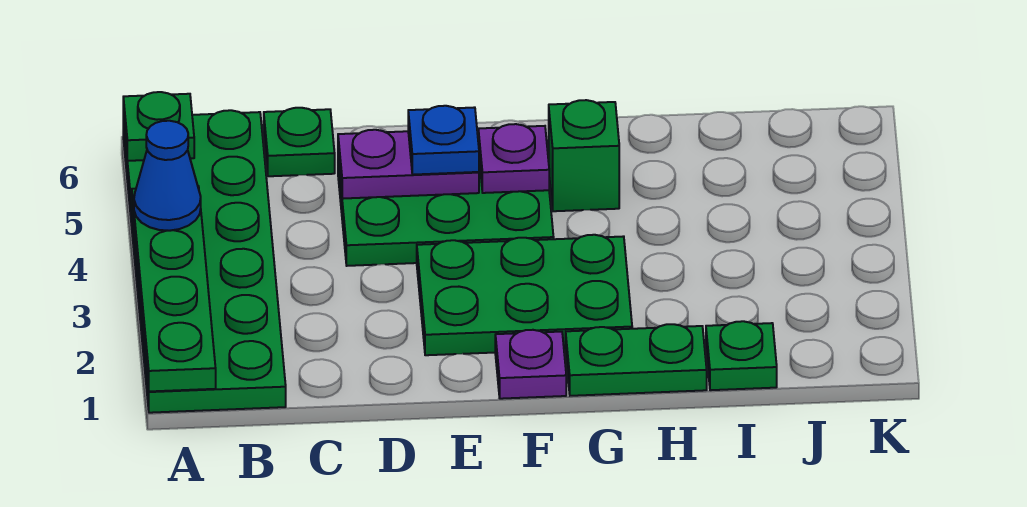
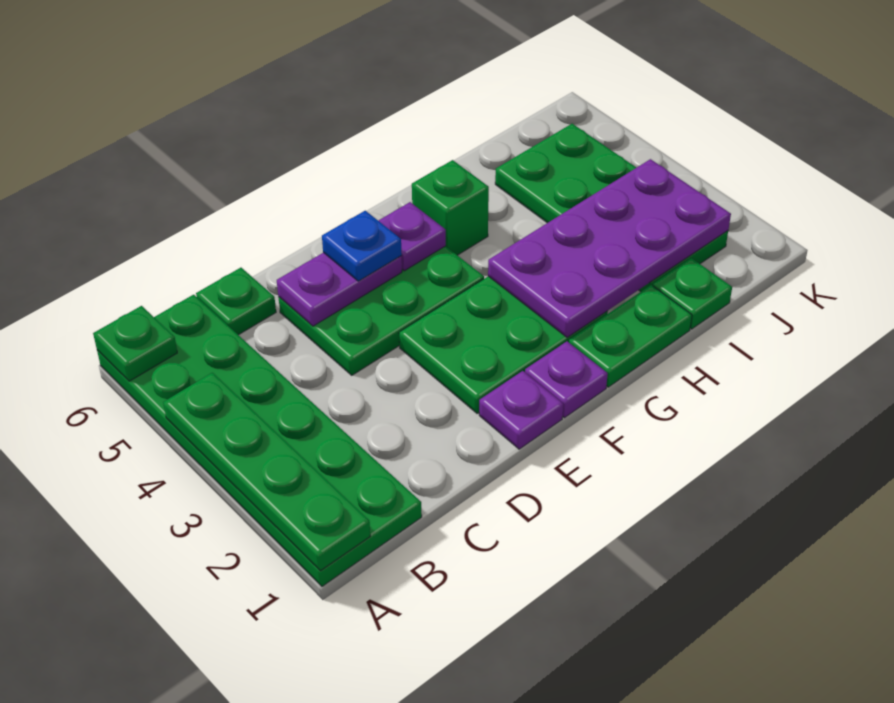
blue cone A4 level 3 -> none
none -> purple plate E1 level 1
none -> purple plate G2:J3 level 2
none -> green plate I2:J5 level 1

